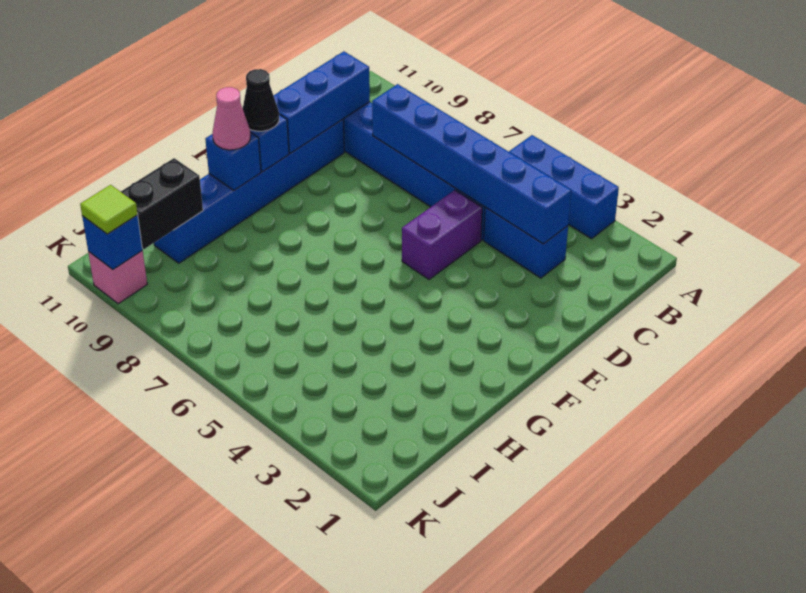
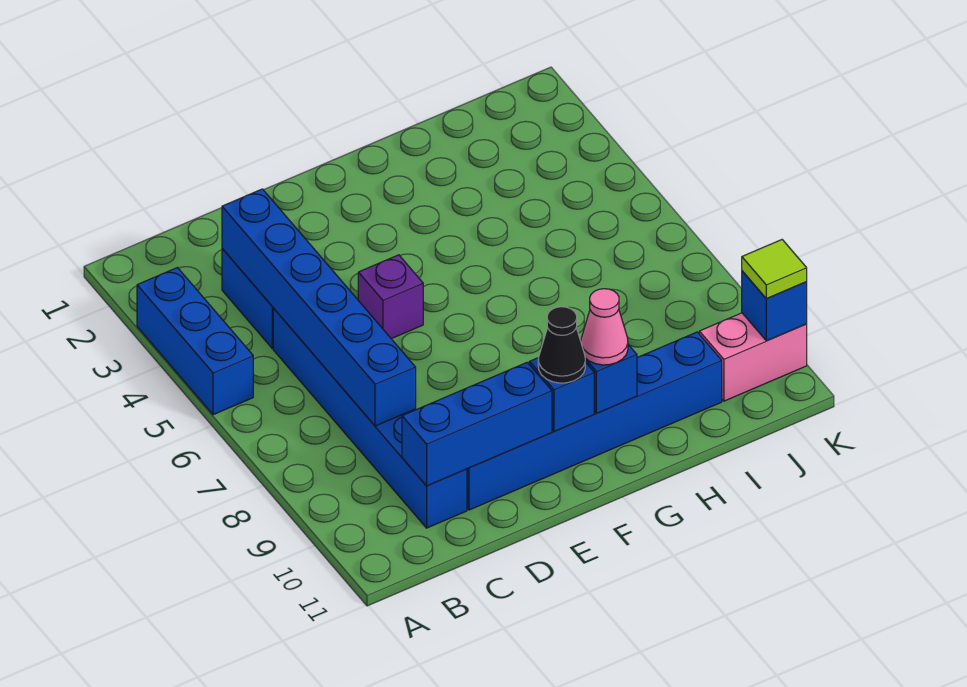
purple brick D5:E5 level 1 -> purple brick E5 level 1
black brick I10:J10 level 2 -> none
pink brick K10 level 1 -> pink brick J10:K10 level 1

